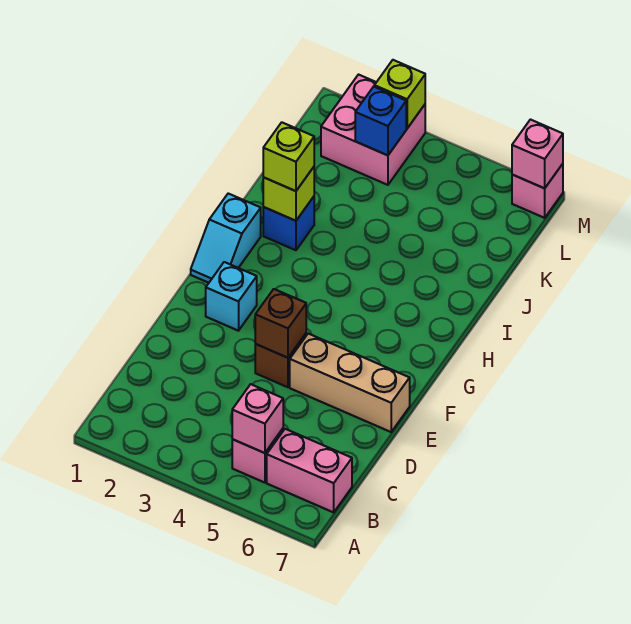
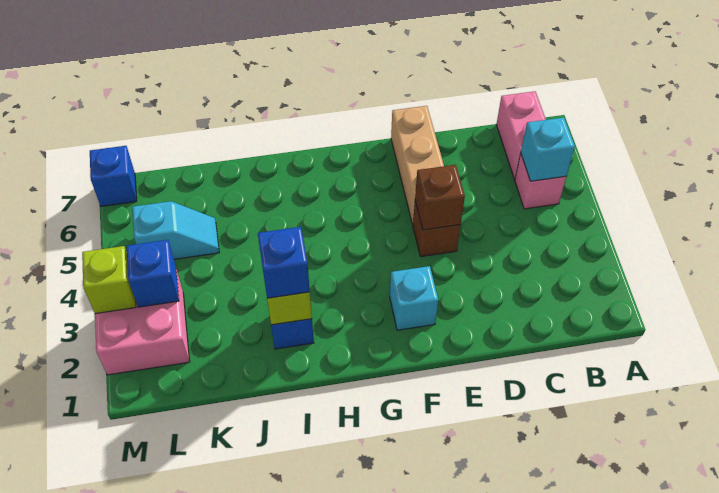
pink brick B5 level 2 -> cyan brick B5 level 2
cyan slope G1:H1 level 1 top H -> cyan slope K5:L5 level 1 top L
lime brick I2 level 3 -> blue brick I2 level 3
pink brick M7 level 1 -> blue brick M7 level 1
pink brick M7 level 2 -> none

